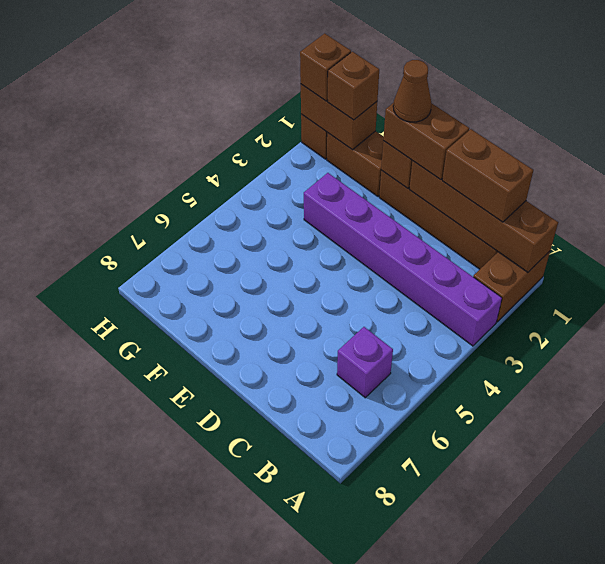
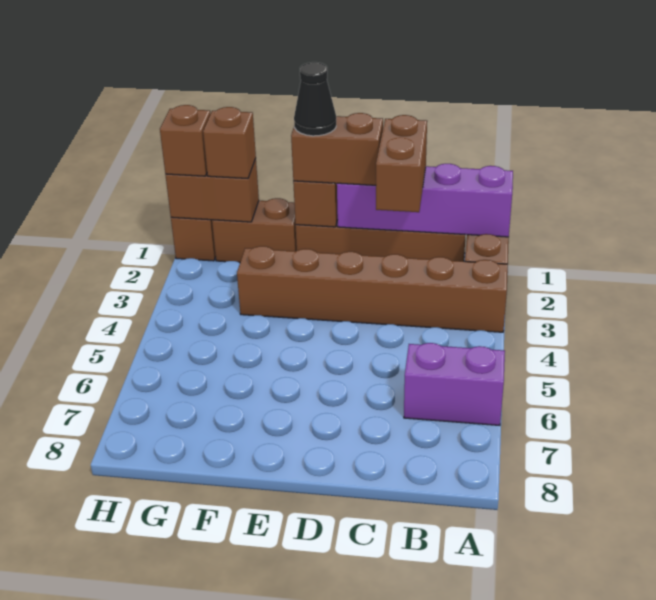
brown brick A1:D1 level 2 -> purple brick A1:D1 level 2
purple brick A3:F3 level 1 -> brown brick A3:F3 level 1
brown brick B1:C1 level 3 -> brown brick C1:C2 level 3
purple brick B6 level 1 -> purple brick A6:B6 level 1
brown cone E1 level 4 -> black cone E1 level 4

